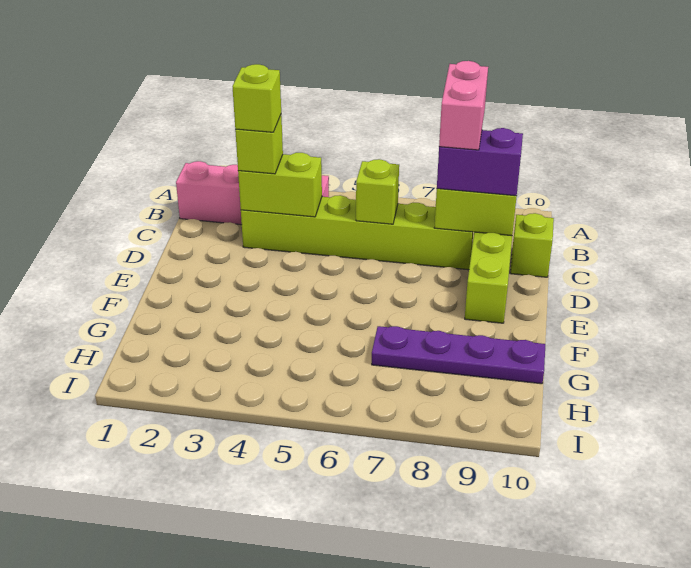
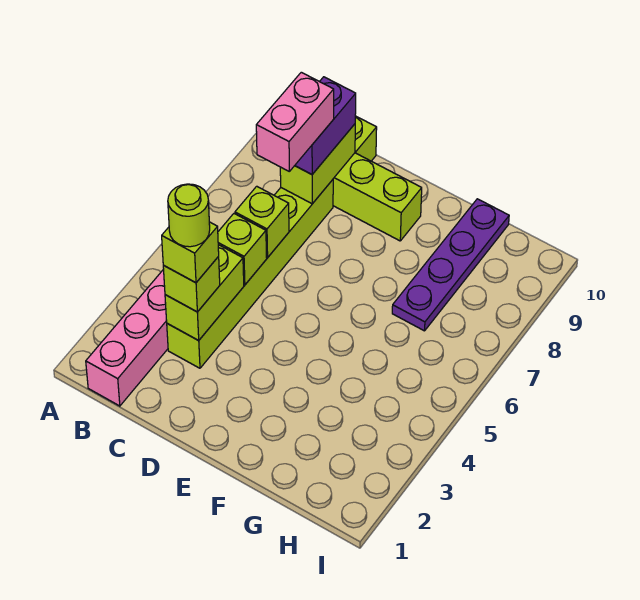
pink brick B8:C8 level 4 -> pink brick C7:C8 level 4
none -> lime round brick C3 level 5
none -> lime brick C5 level 2

